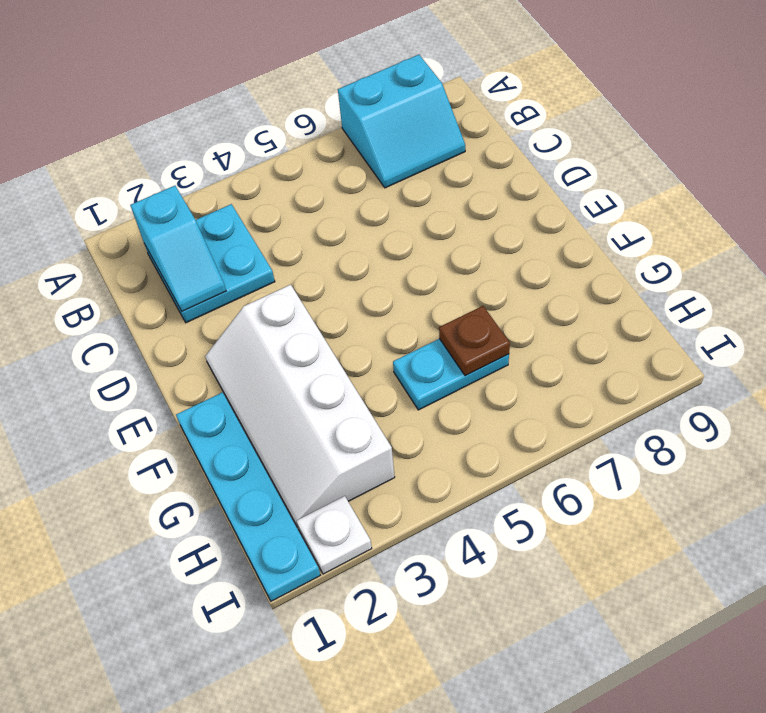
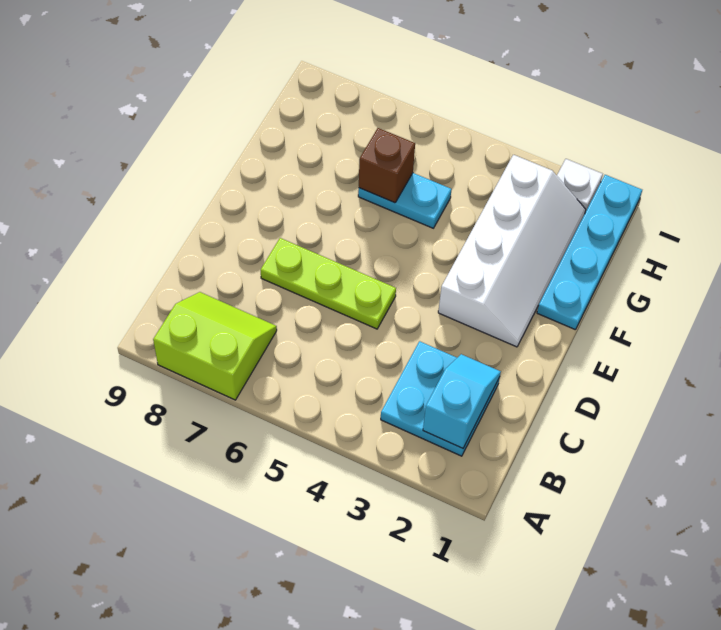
cyan slope A7:B8 level 1 top A -> lime slope A7:B8 level 1 top A
none -> lime plate D5:D7 level 1
brown plate G6 level 2 -> brown brick G6 level 2

